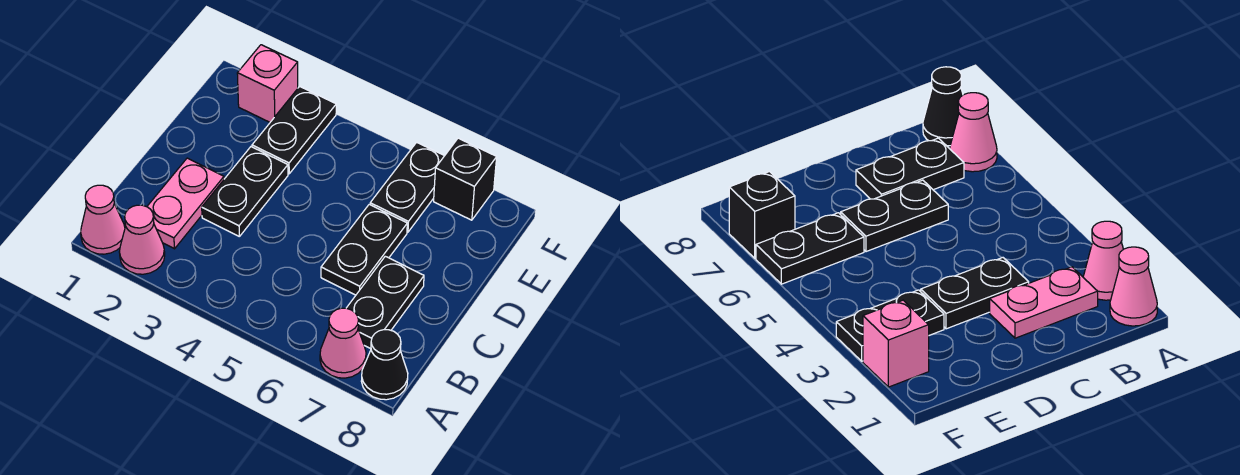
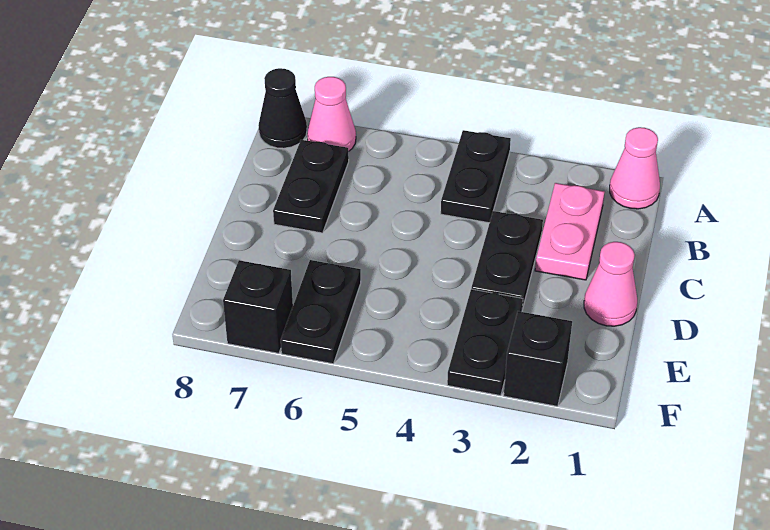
pink cone A2 level 1 -> pink cone D1 level 1
black plate C6:D6 level 1 -> black plate A4:B4 level 1
pink brick F2 level 1 -> black brick F2 level 1

